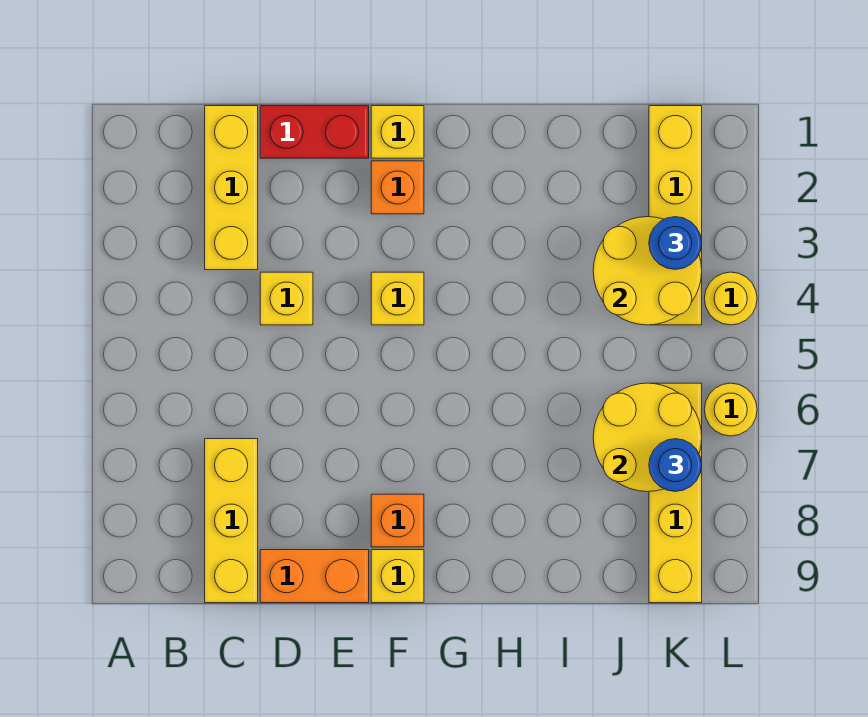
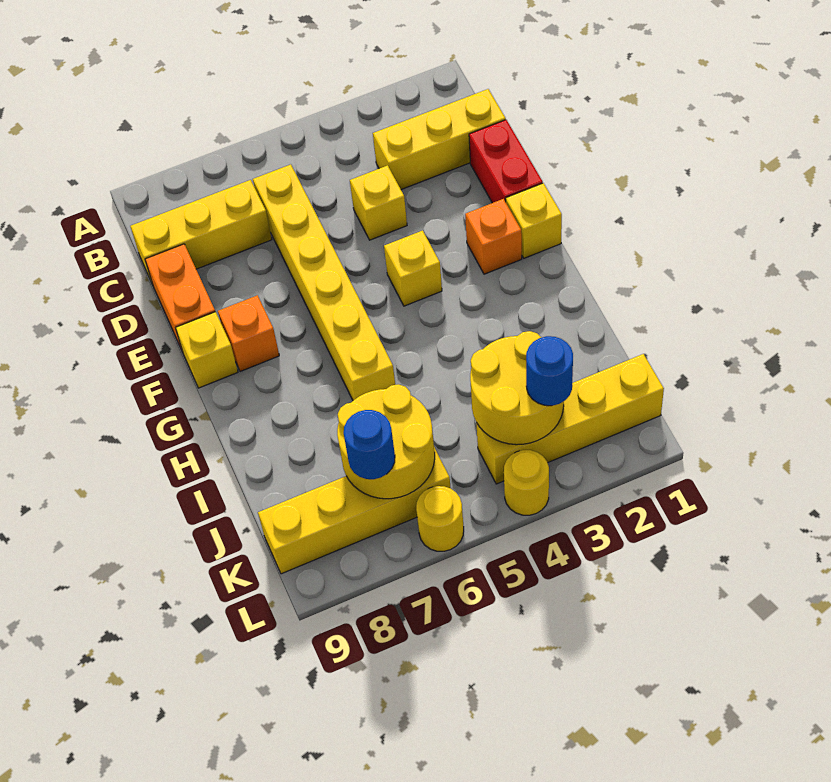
none -> yellow brick C6:H6 level 1

